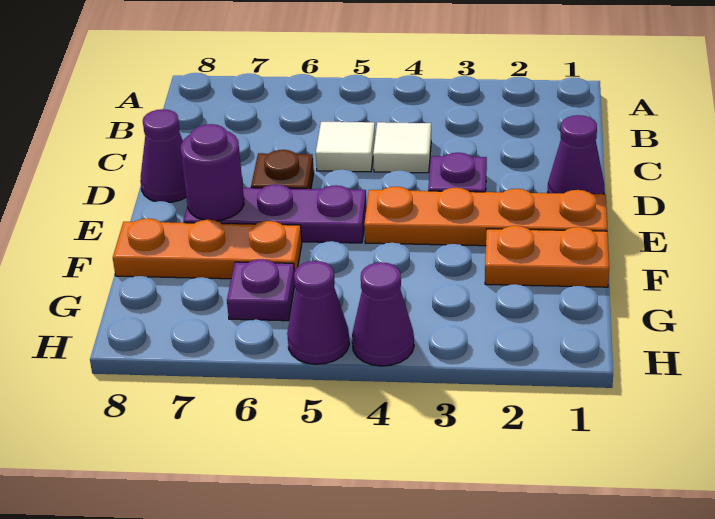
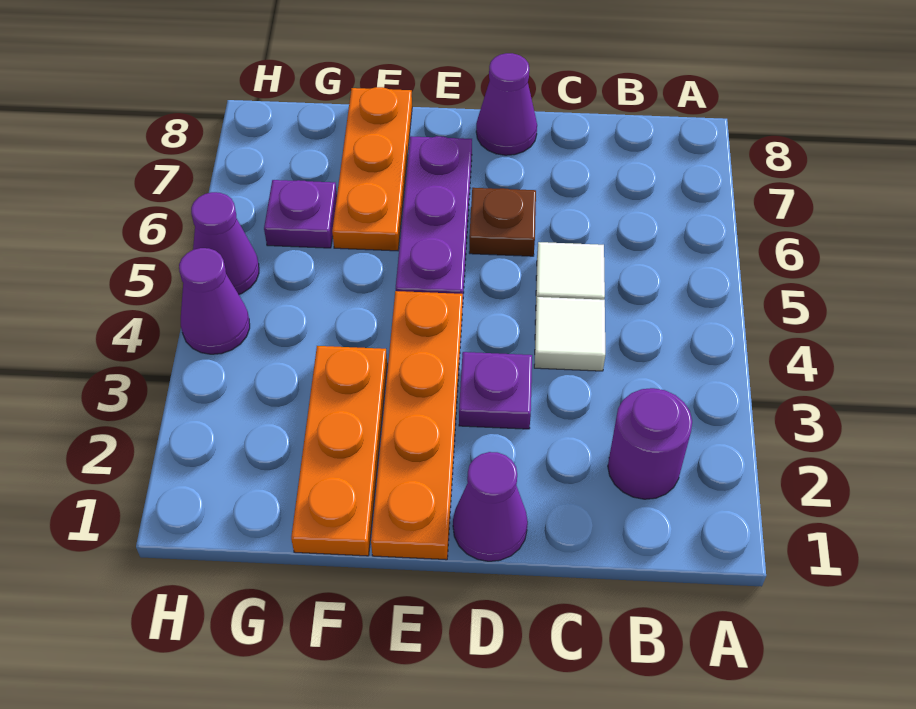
purple round brick E7 level 2 -> purple round brick B2 level 1
orange plate F1:F2 level 1 -> orange plate F1:F3 level 1

